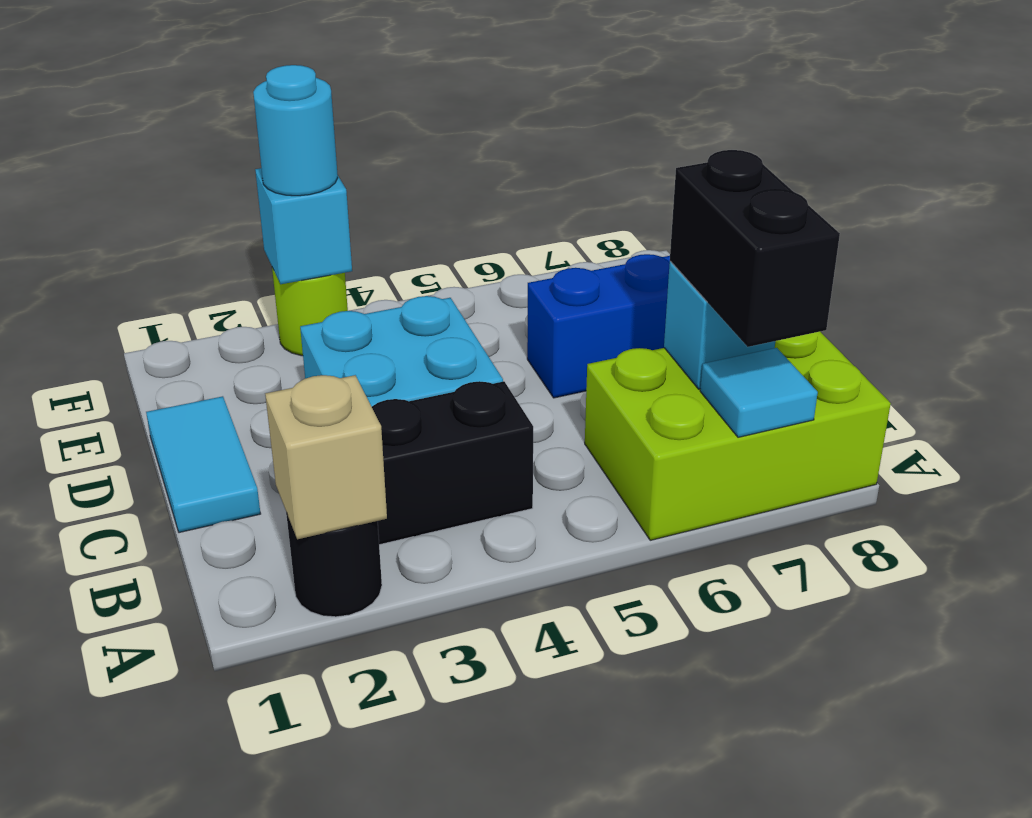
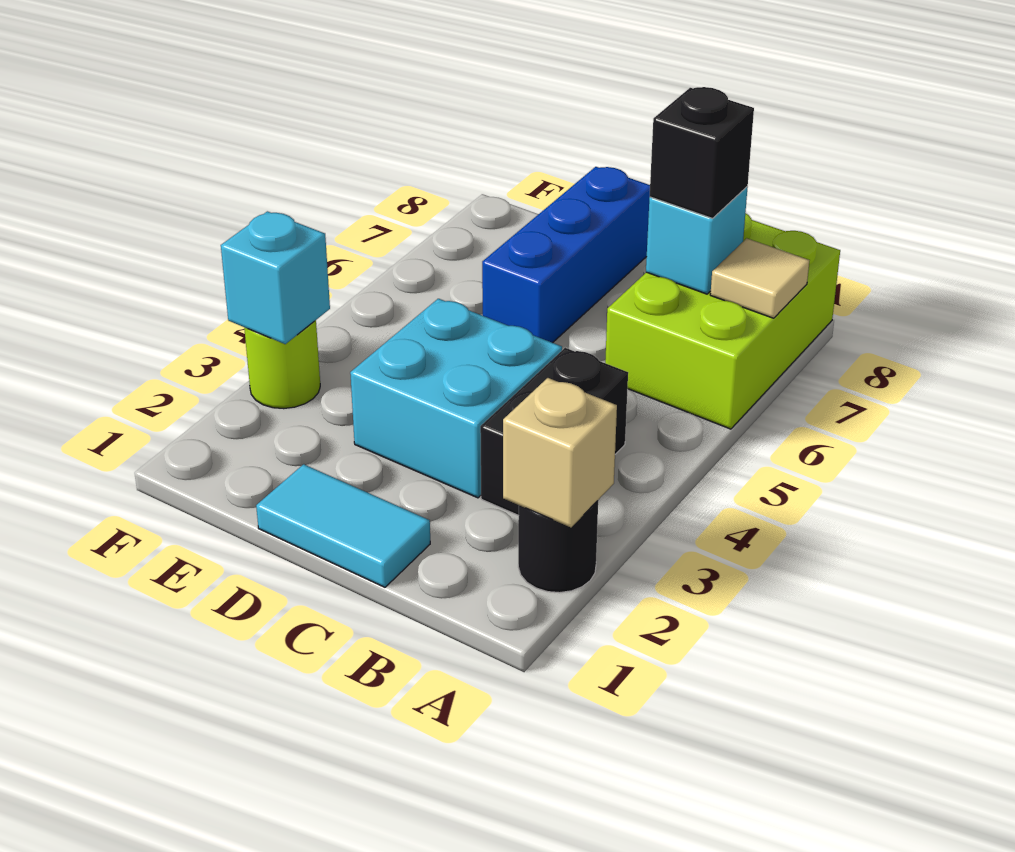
cyan tile A7 level 2 -> tan tile A7 level 2
black brick A7:B7 level 3 -> black brick B7 level 3
cyan round brick F3 level 3 -> none

